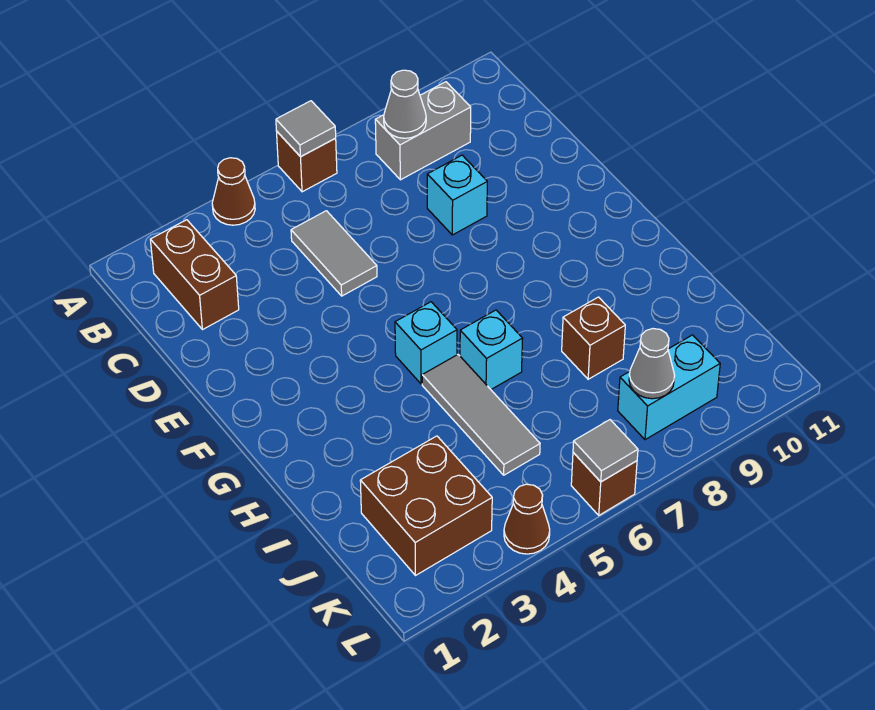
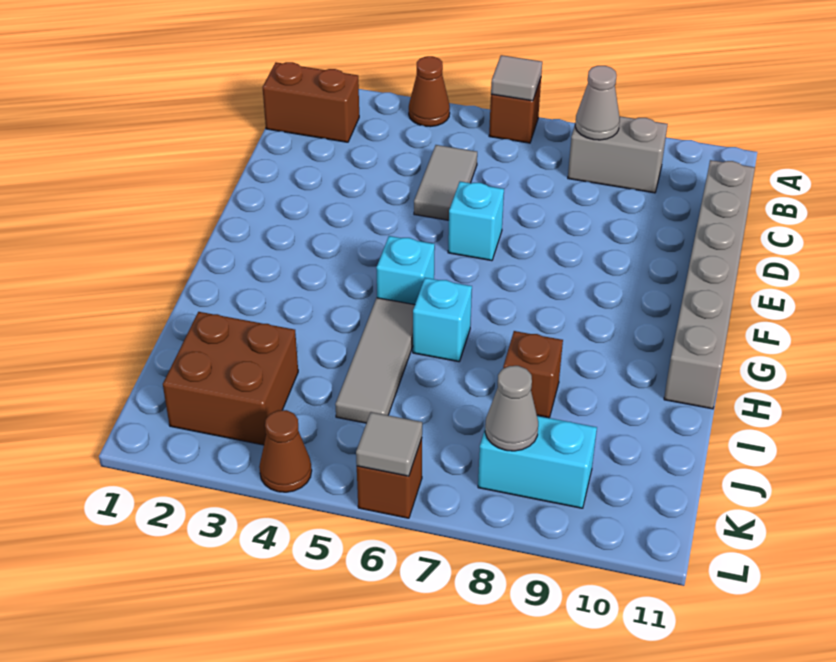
brown brick B2:C2 level 1 -> brown brick B1:B2 level 1
none -> grey brick C11:H11 level 1
cyan brick D8 level 1 -> cyan brick E6 level 1

